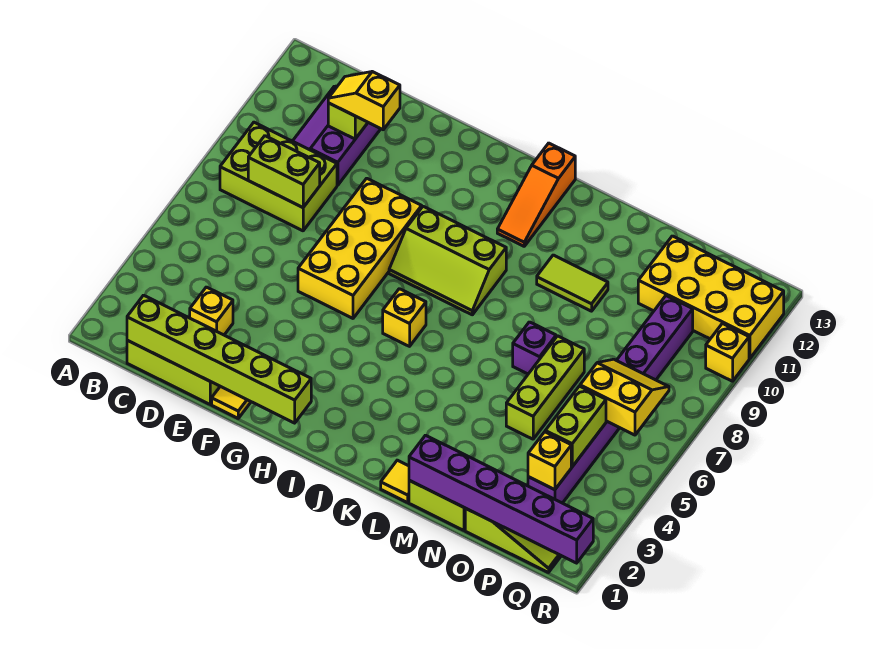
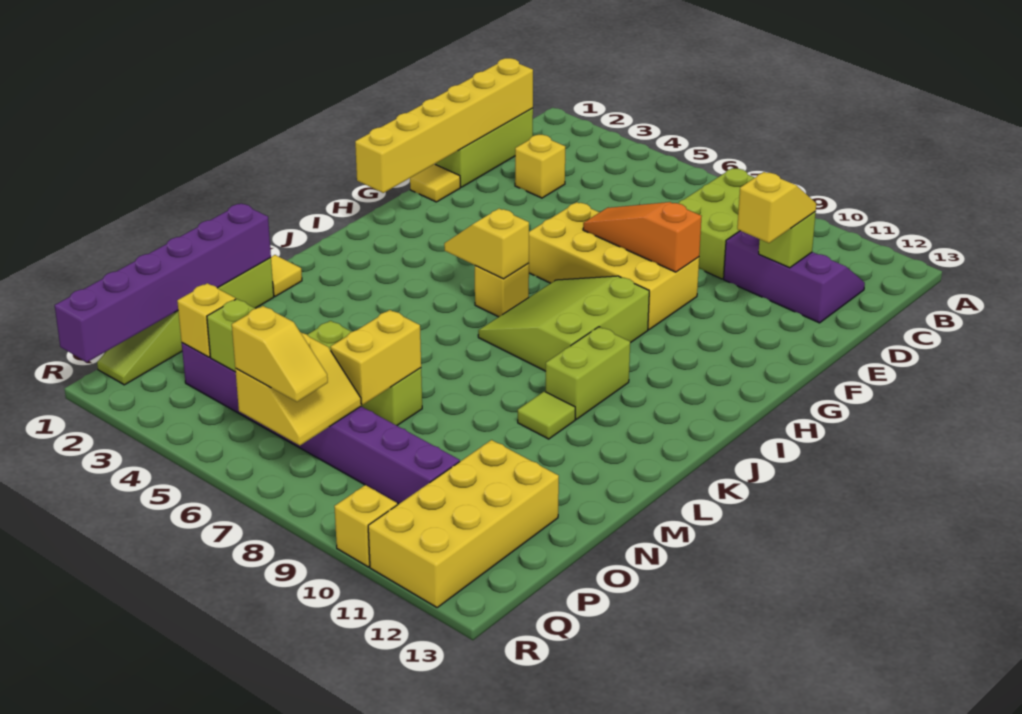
lime brick C1:H1 level 2 -> yellow brick C1:H1 level 2
lime brick C8:D8 level 2 -> lime brick J10:K10 level 1
lime slope H8:J9 level 1 top 9 -> lime slope H7:J9 level 1 top 9
none -> yellow slope I5:I6 level 2 top 6
orange slope J11:J13 level 1 top 13 -> orange slope F7:F9 level 2 top 9
lime tile L10:M10 level 1 -> lime tile L10 level 1
purple brick M7 level 1 -> none
none -> yellow brick N7:O7 level 2
none -> yellow slope Q6:Q7 level 3 top 6

